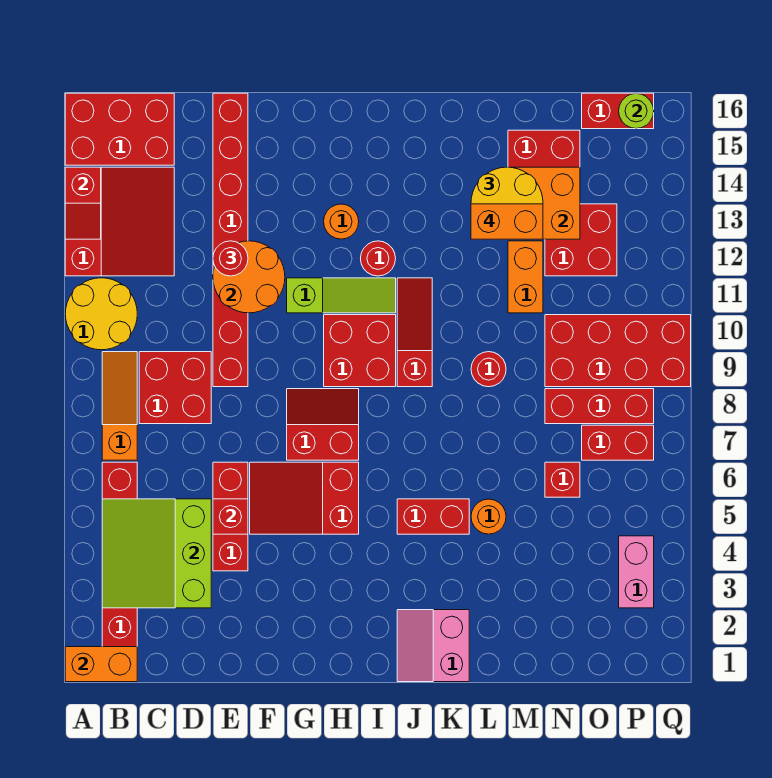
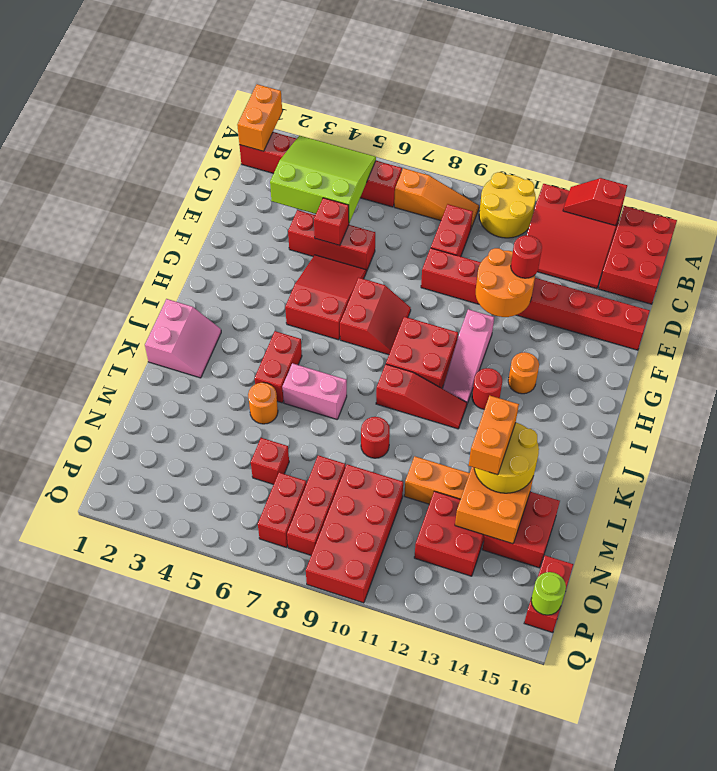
red brick C8:D9 level 1 -> red brick C9:D9 level 1
lime slope G11:I11 level 1 top G -> pink slope G11:I11 level 1 top G
pink slope J1:K2 level 1 top K -> pink slope J1:K2 level 1 top 1
pink brick P3:P4 level 1 -> pink brick K6:K7 level 1

